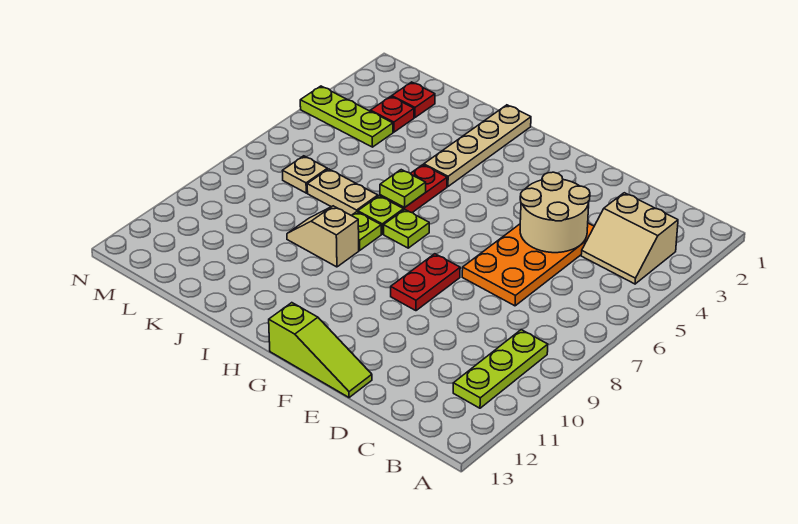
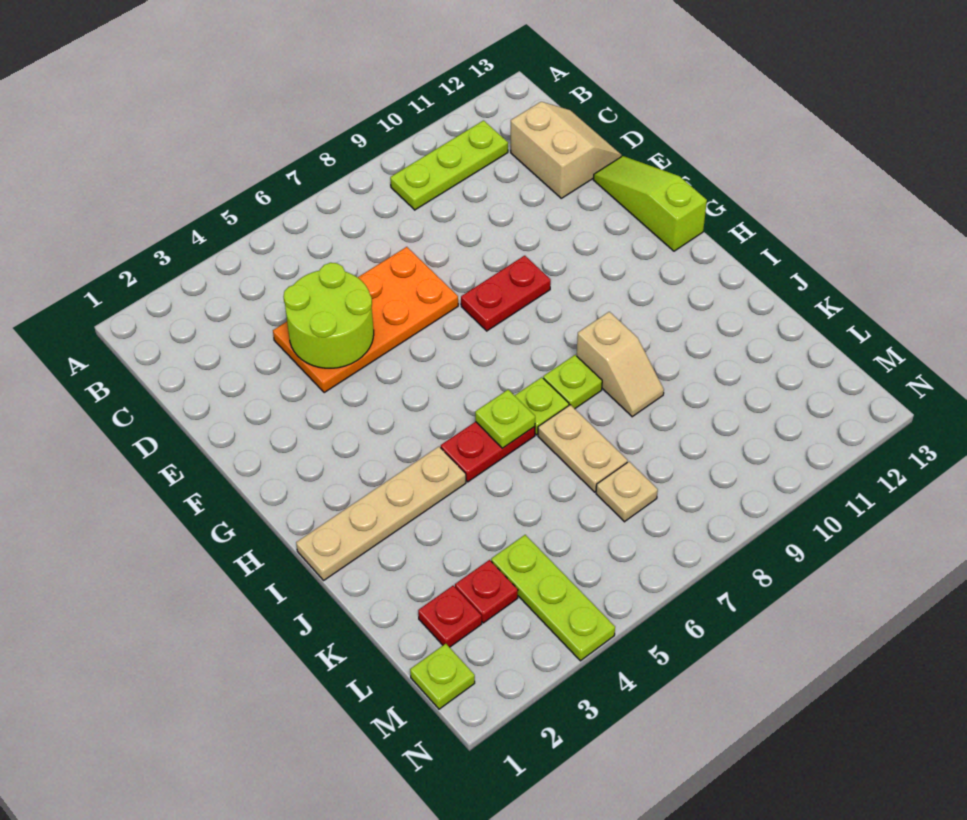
tan slope B3:C4 level 1 top 3 -> tan slope C12:D13 level 1 top 12
tan round brick D4:E5 level 2 -> lime round brick D4:E5 level 2
lime plate H7 level 1 -> lime plate M1 level 1

